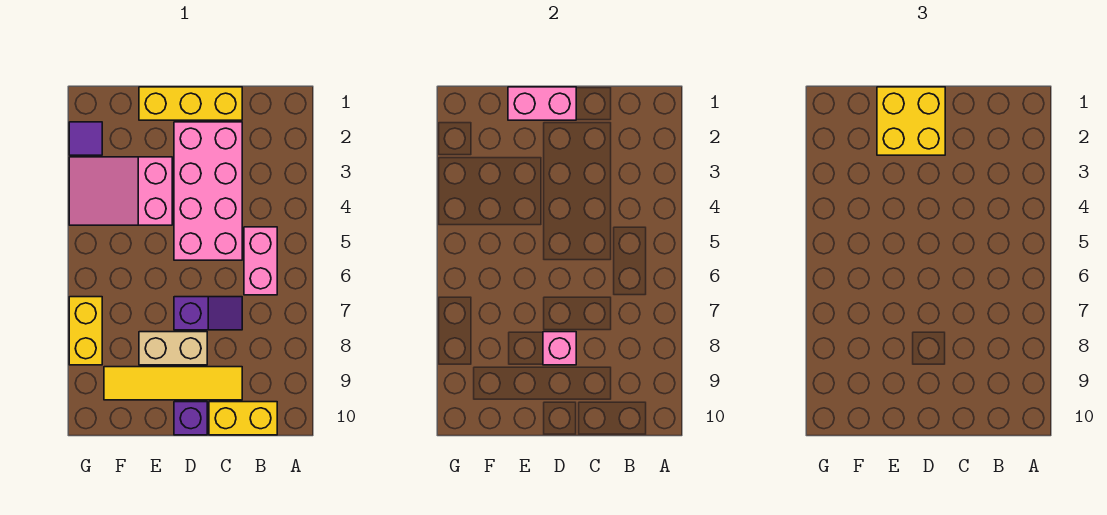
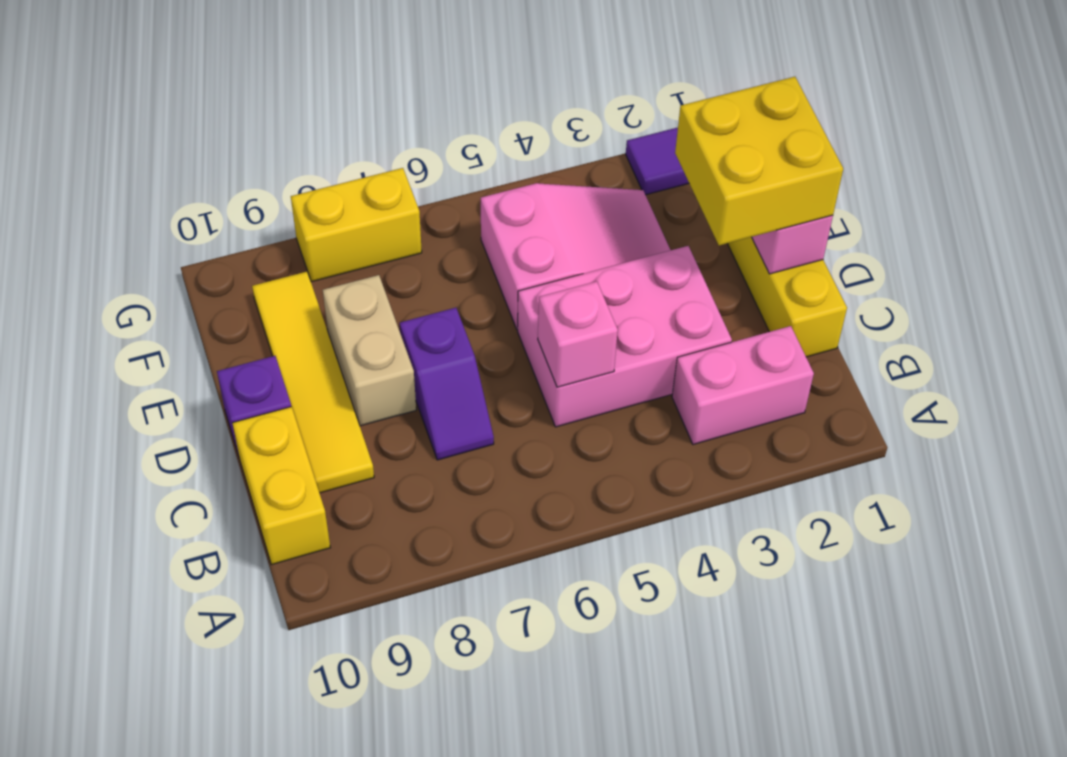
pink brick B5:B6 level 1 -> pink brick B2:B3 level 1
pink brick C2:D5 level 1 -> pink brick C3:D5 level 1
pink brick D8 level 2 -> pink brick C5 level 2
pink slope E3:G4 level 1 top E -> pink slope E3:F5 level 1 top 5

